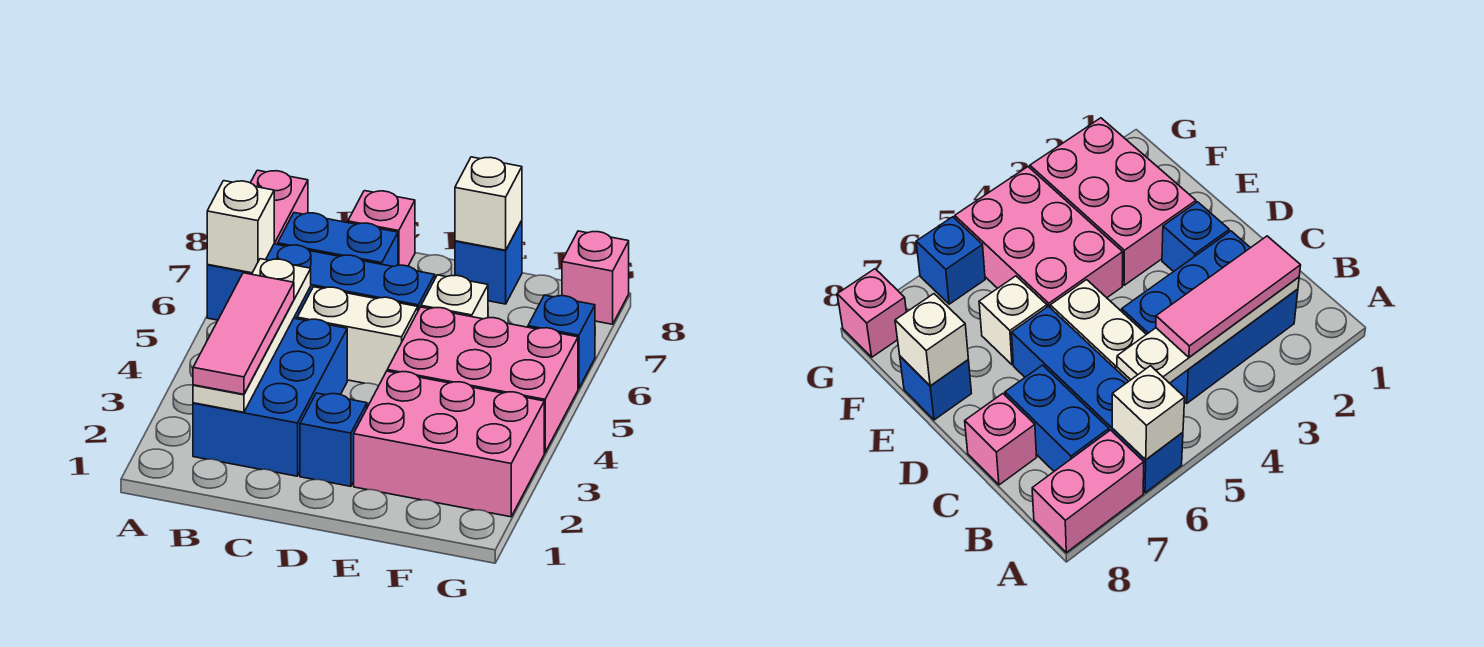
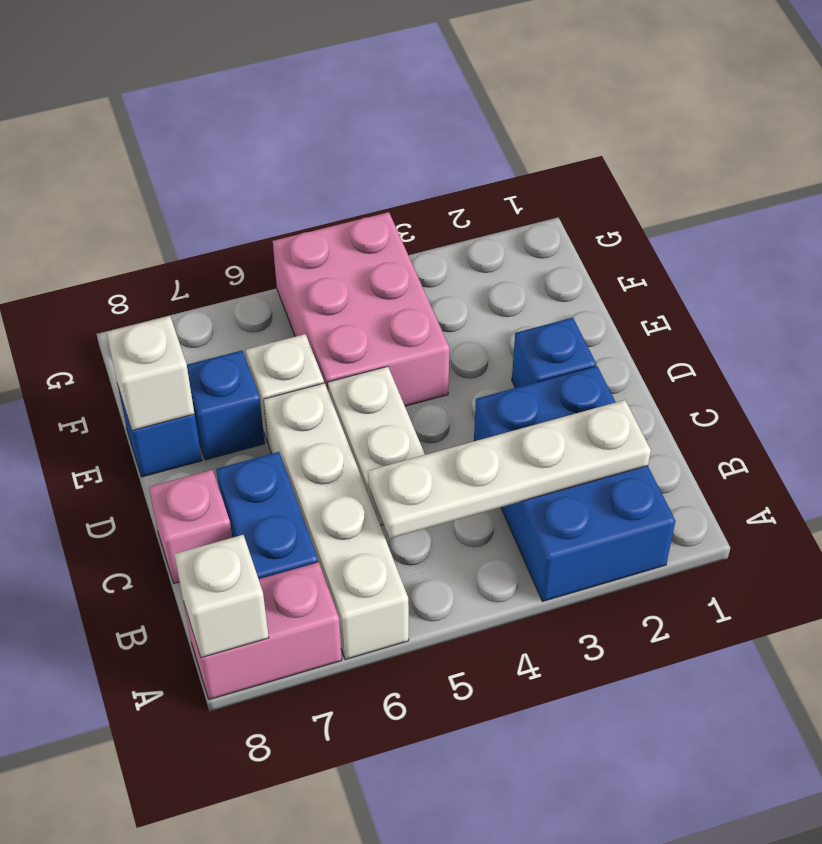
blue brick A6:D6 level 1 -> white brick A6:D6 level 1
white brick A6 level 2 -> white brick A8 level 2
blue brick B2:C4 level 1 -> blue brick A2:C3 level 1
pink tile B2:B4 level 3 -> none
pink brick E2:G3 level 1 -> none
blue brick G6 level 1 -> blue brick E7 level 1
pink brick G8 level 1 -> none

